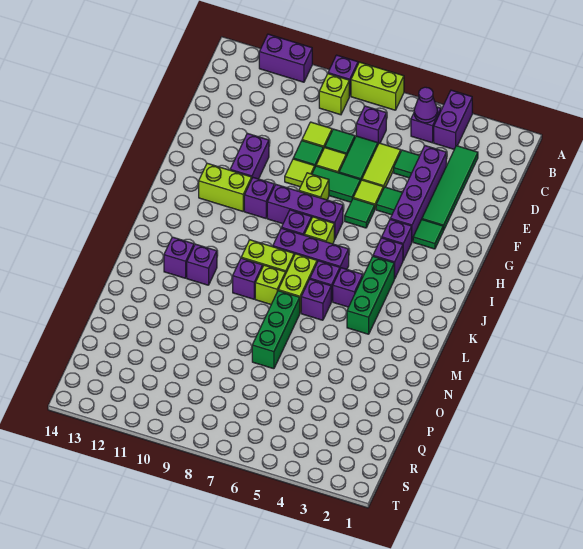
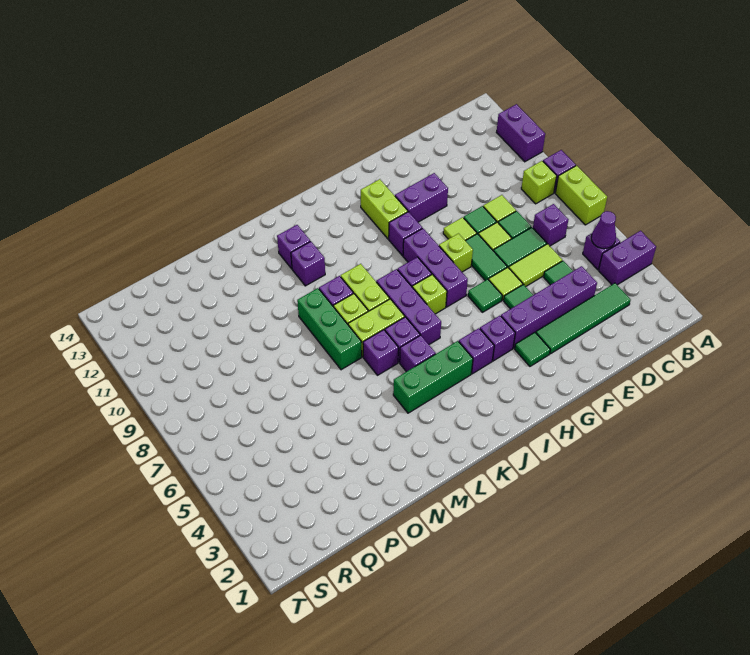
green brick M7:O7 level 1 -> green brick M7:M9 level 1

